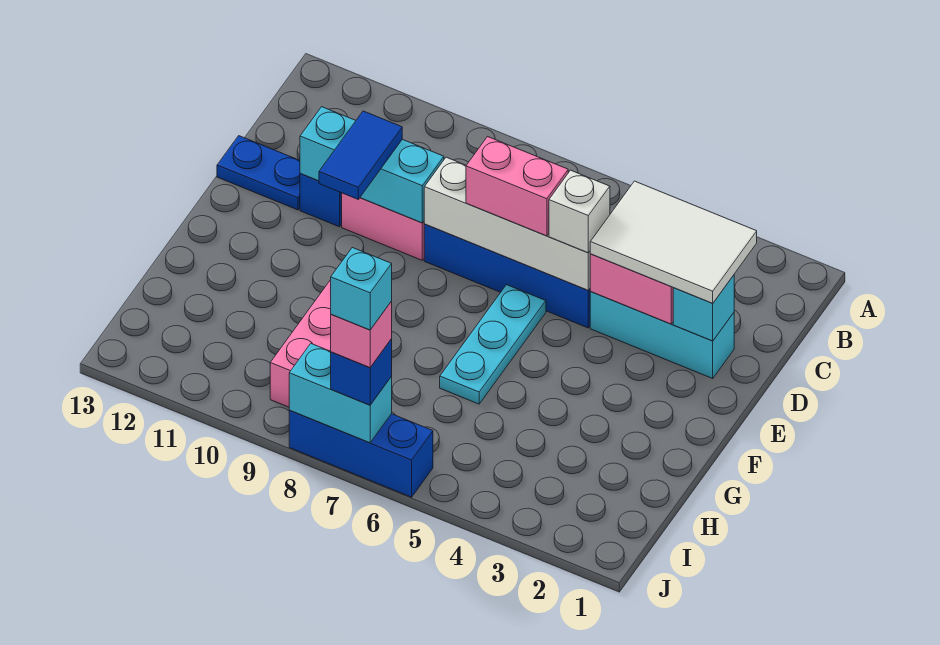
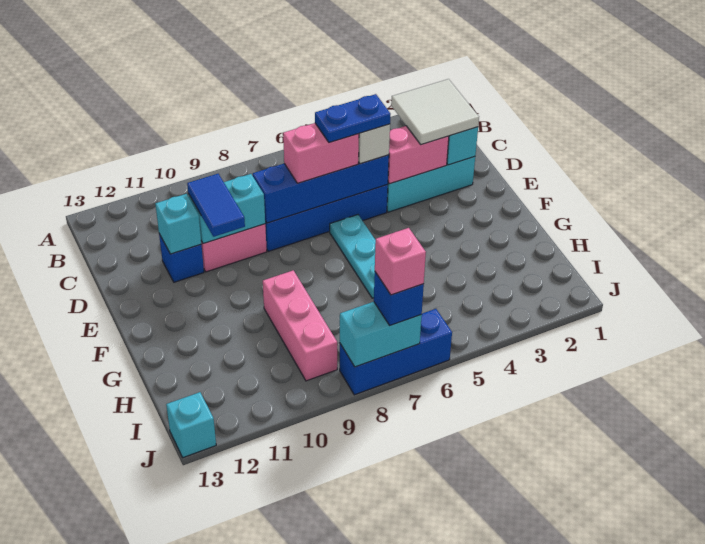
white tile C2:D4 level 3 -> white tile C2:D3 level 3
white brick D5:D8 level 2 -> blue brick D5:D8 level 2
blue plate D12:D13 level 1 -> blue plate D5:D6 level 4
cyan brick J7 level 5 -> cyan brick J13 level 1

